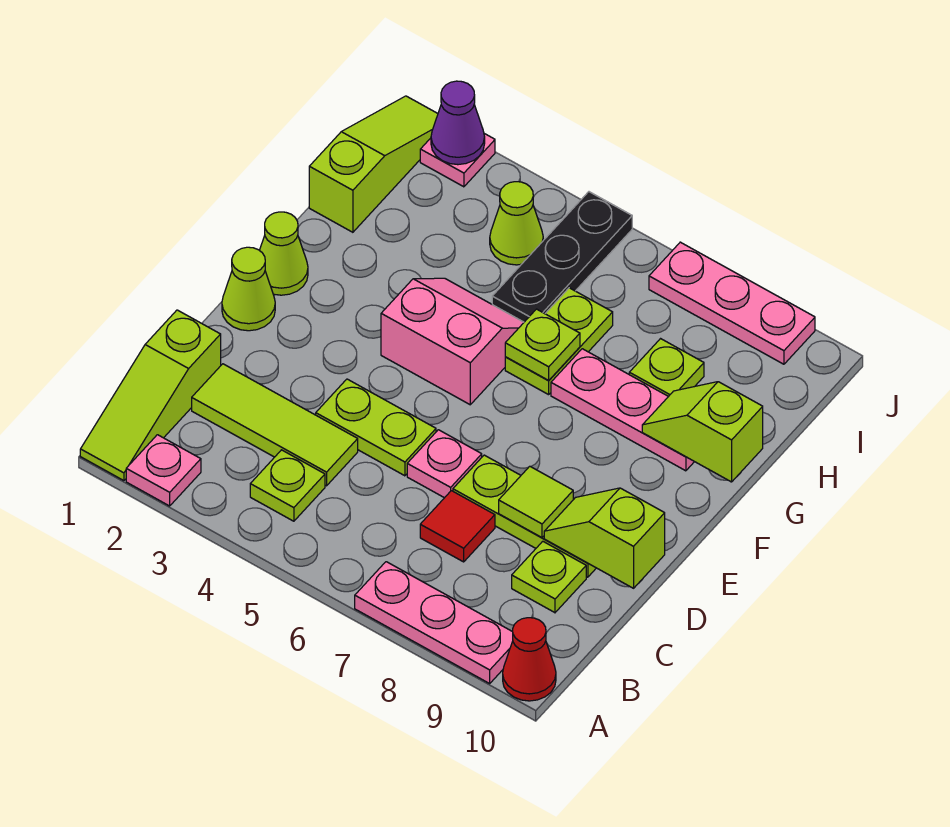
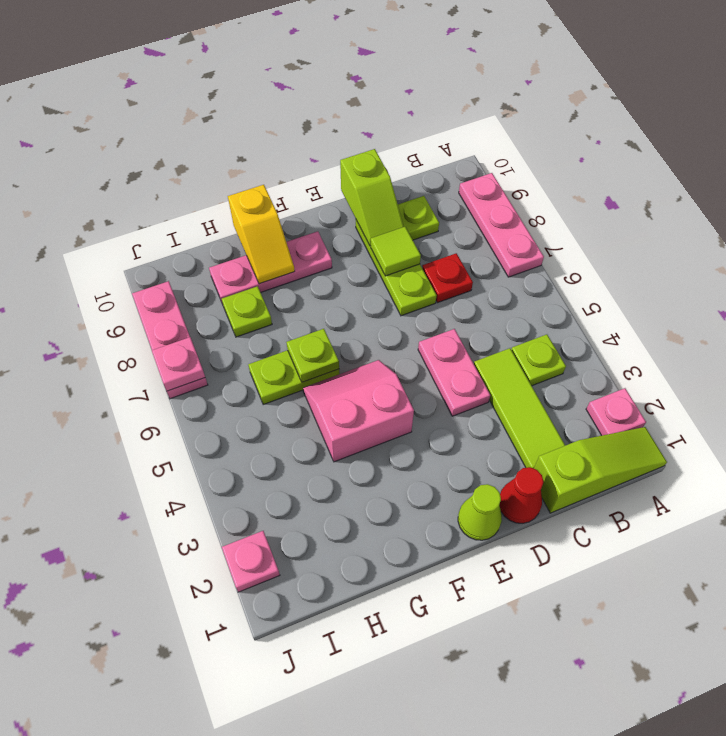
red cone A10 level 1 -> red cone D1 level 1
red tile C7 level 1 -> red plate C7 level 1
lime plate D4:D5 level 1 -> pink plate D4:D5 level 1
pink plate D6 level 1 -> pink plate J7 level 2
lime cone F1 level 1 -> none
pink slope F4:G5 level 1 top F -> pink slope F4:G5 level 1 top 4
pink plate G7:G9 level 1 -> pink plate F9:H9 level 1
lime slope G9:G10 level 2 top 10 -> yellow slope G9:G10 level 2 top 10
lime slope H1:J1 level 1 top H -> none
black plate H5:J5 level 1 -> none
lime cone I4 level 1 -> none
purple cone J2 level 2 -> none

